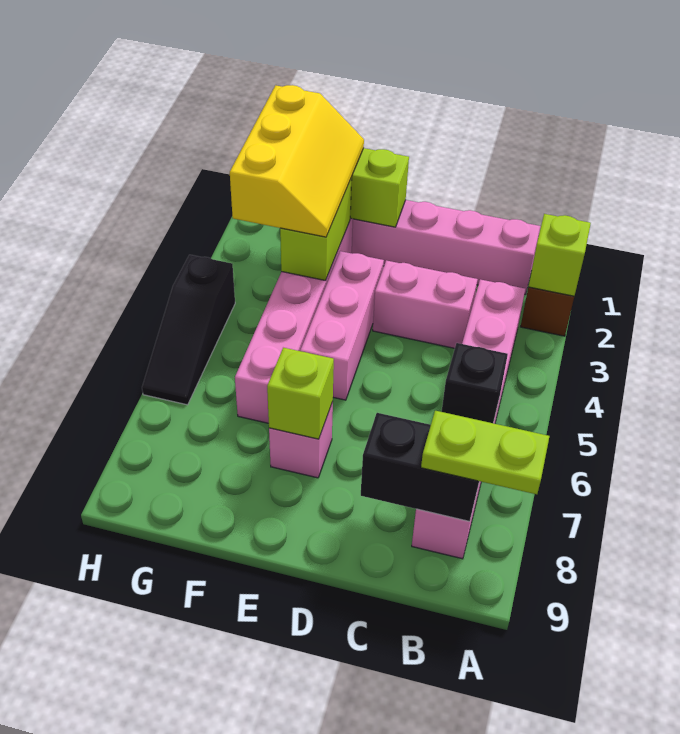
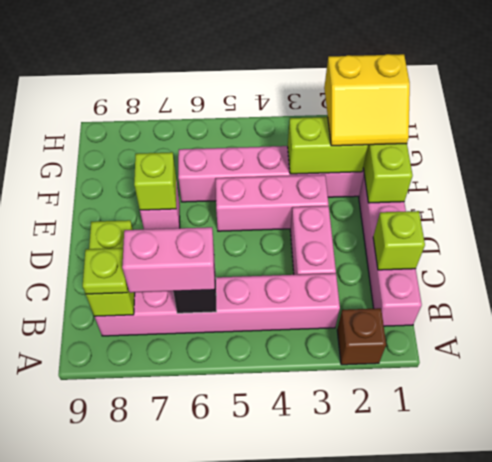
lime brick A2 level 2 -> lime brick C1 level 2
lime plate A8:B8 level 3 -> lime plate B8 level 3
none -> pink brick B6:B7 level 3
black brick B8:C8 level 2 -> lime brick B8:C8 level 2
yellow slope F1:G3 level 3 top G -> yellow slope F1:G2 level 3 top G
black slope H4:H6 level 1 top 4 -> none

